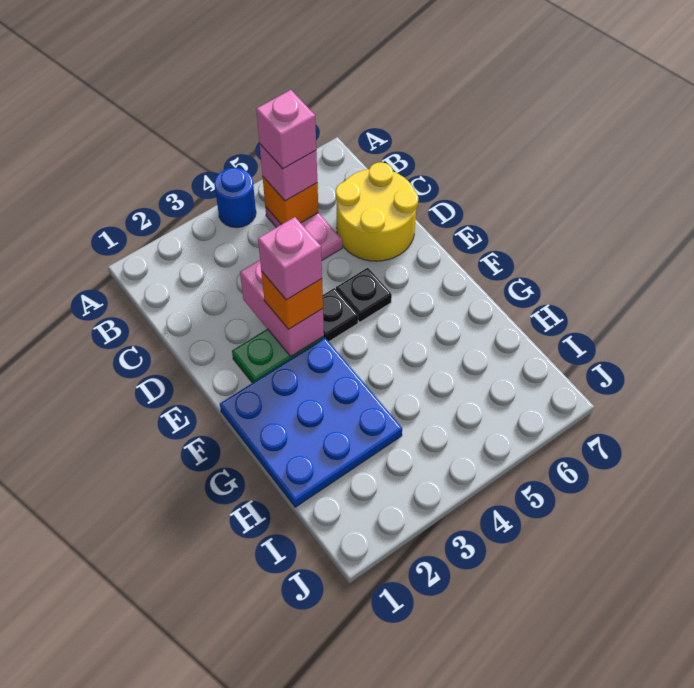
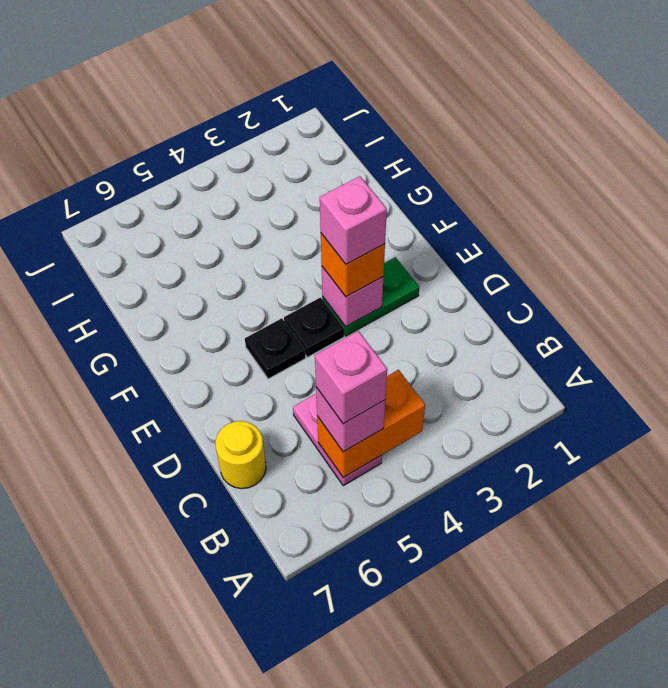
blue round brick A4 level 1 -> none
orange brick B5 level 2 -> orange brick B4:B5 level 2
yellow round brick C6:D7 level 1 -> yellow round brick C7 level 1
pink brick D3:E3 level 2 -> pink brick E3 level 2
blue plate F1:H3 level 1 -> none

